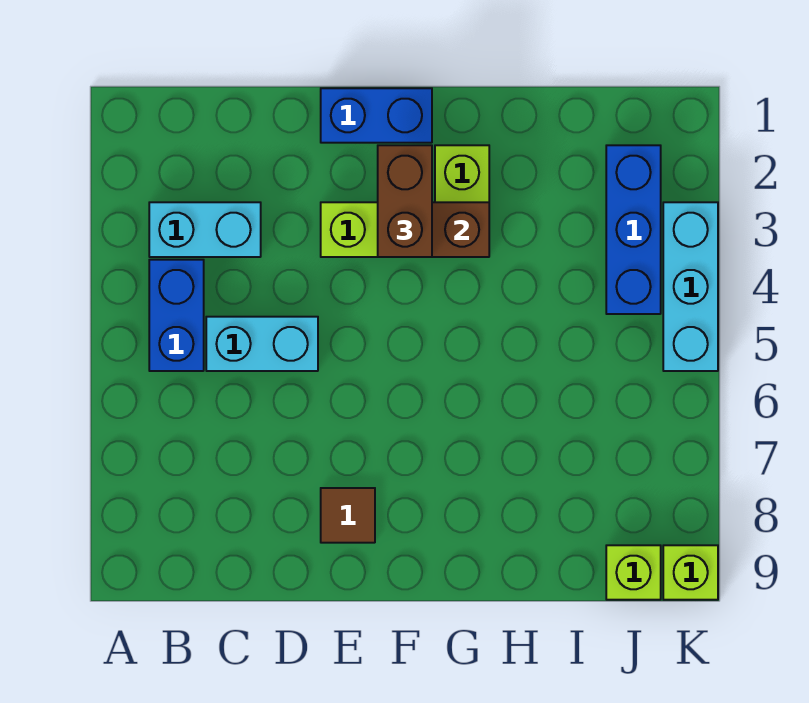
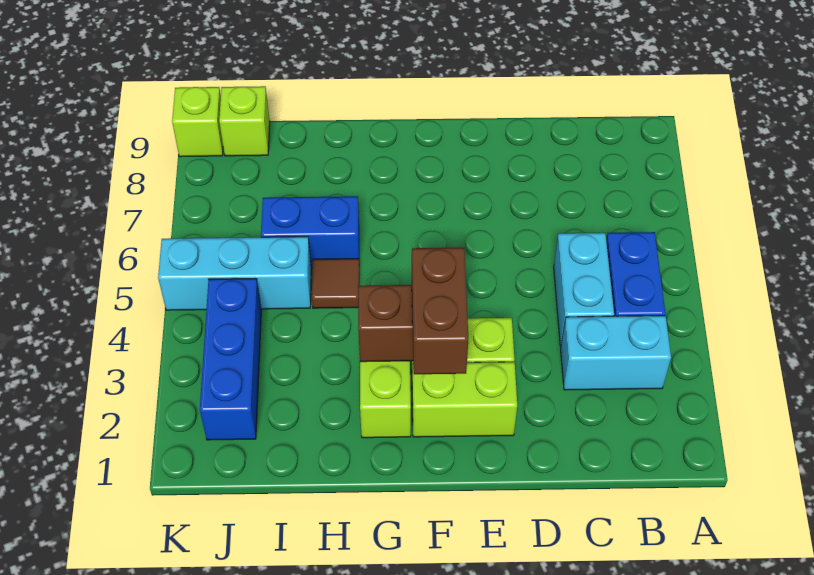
cyan brick C5:D5 level 1 -> cyan brick C4:C5 level 1
blue brick E1:F1 level 1 -> blue brick H6:I6 level 1
none -> lime brick E2:F2 level 1
brown tile E8 level 1 -> brown tile H5 level 1
cyan brick K3:K5 level 1 -> cyan brick I5:K5 level 1

